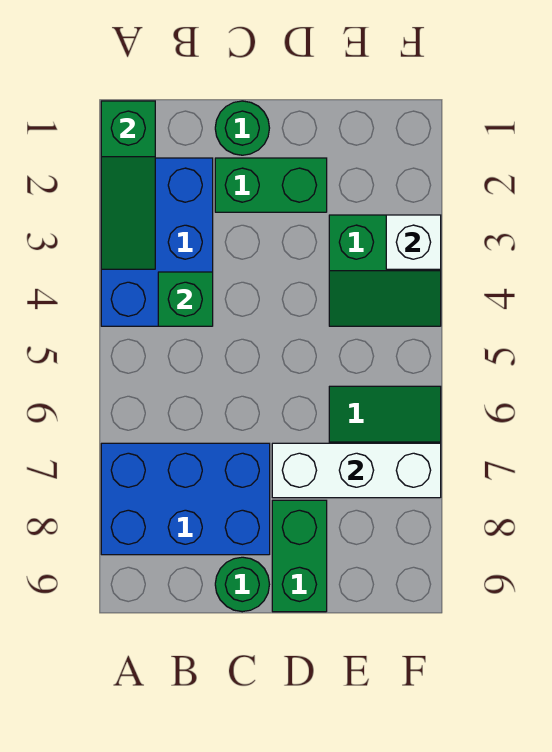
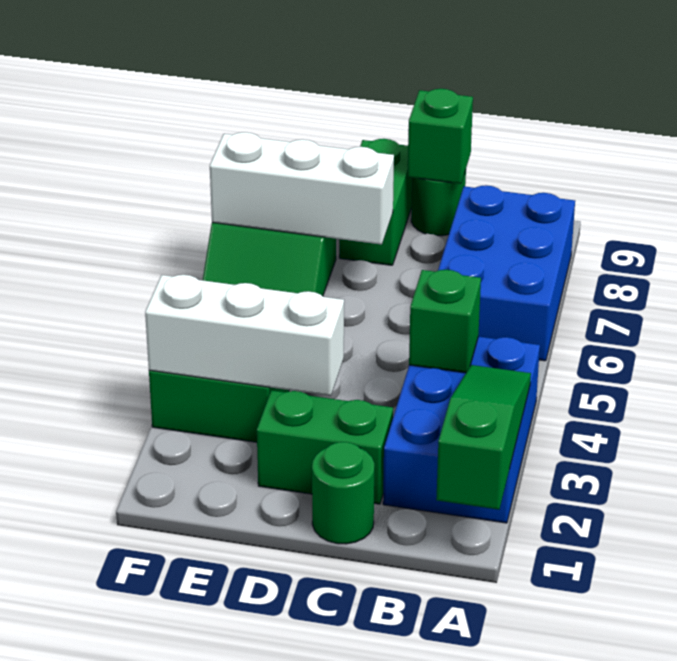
blue brick A7:C8 level 1 -> blue brick A6:B8 level 1
none -> green brick C9 level 2
white brick F3 level 2 -> white brick D3:F3 level 2

